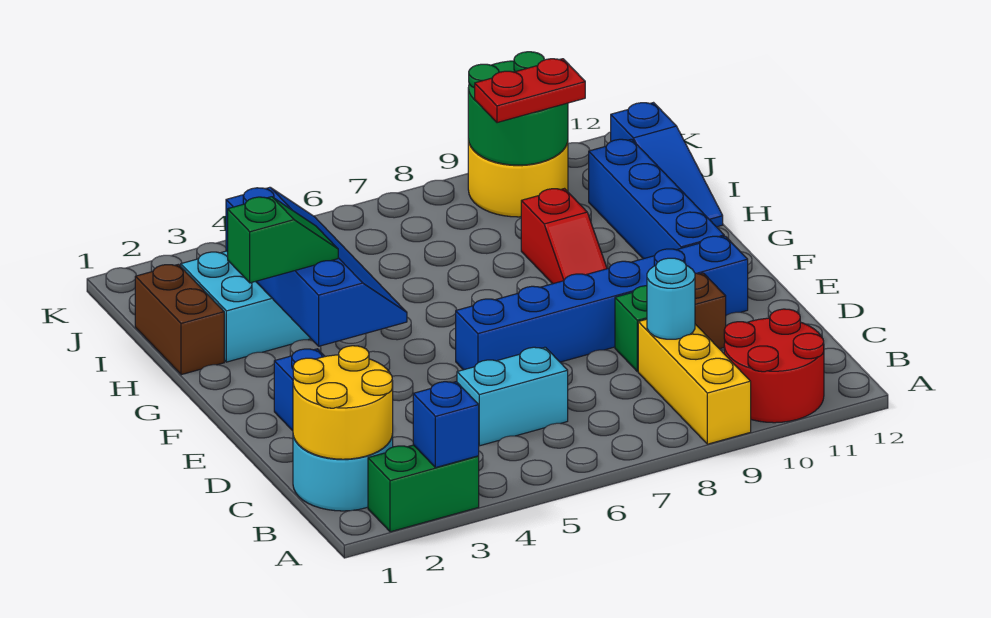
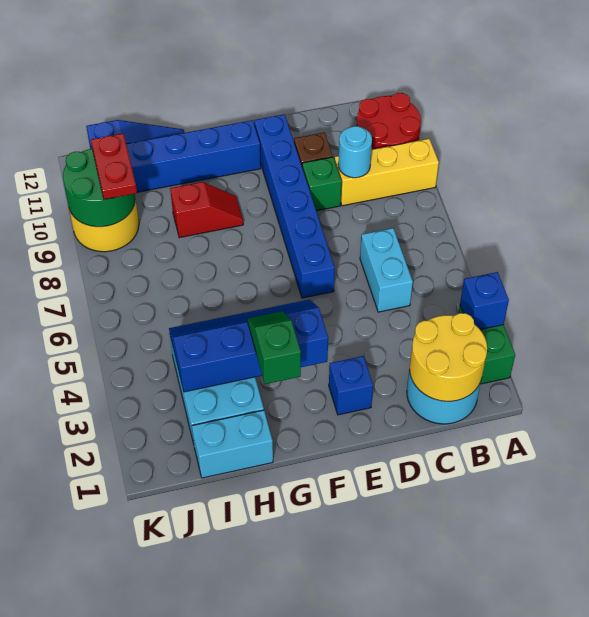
brown brick H1:I1 level 1 -> cyan brick H1:I1 level 1

